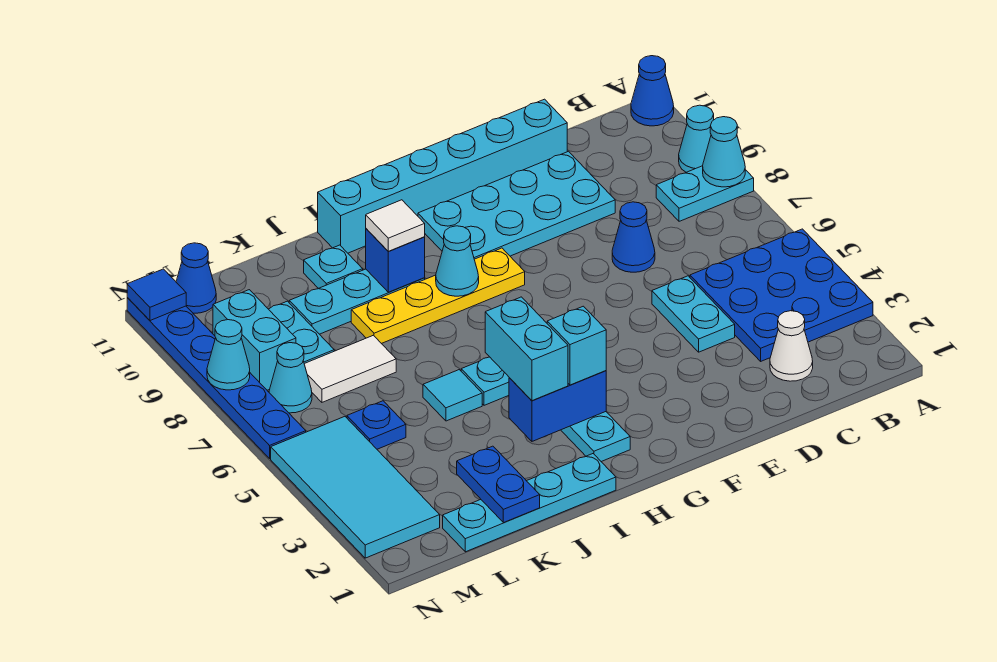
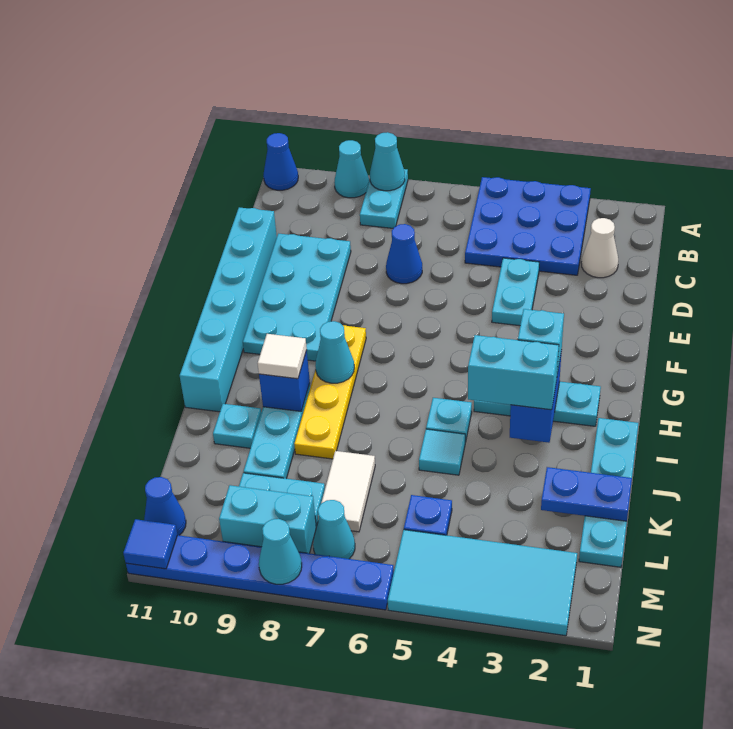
cyan plate D4:D5 level 1 -> cyan plate D4:E4 level 1

